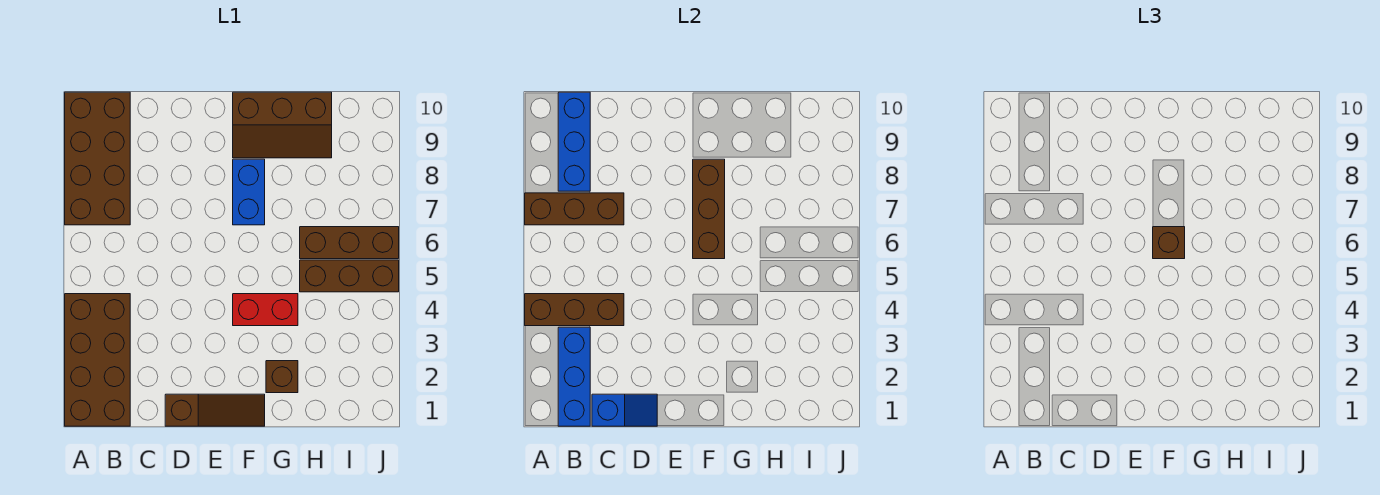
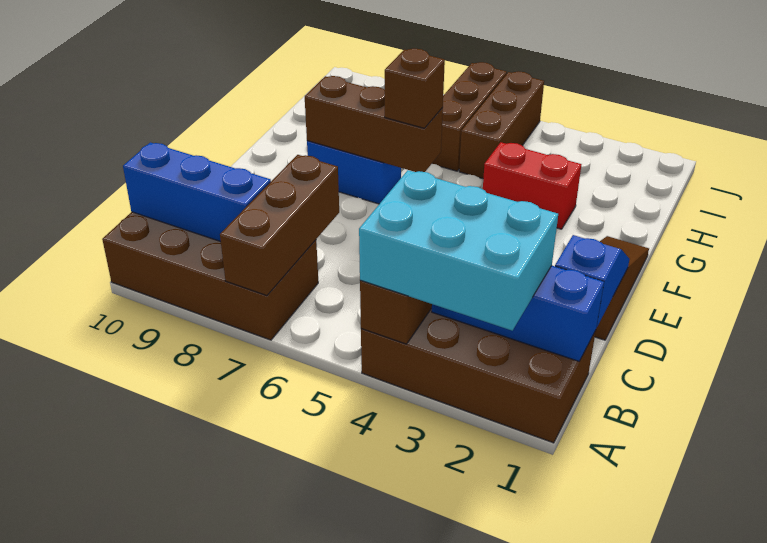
none -> cyan brick A2:B4 level 3
red brick F4:G4 level 1 -> red brick G3:G4 level 1
brown slope F9:H10 level 1 top 10 -> none
brown brick G2 level 1 -> none

